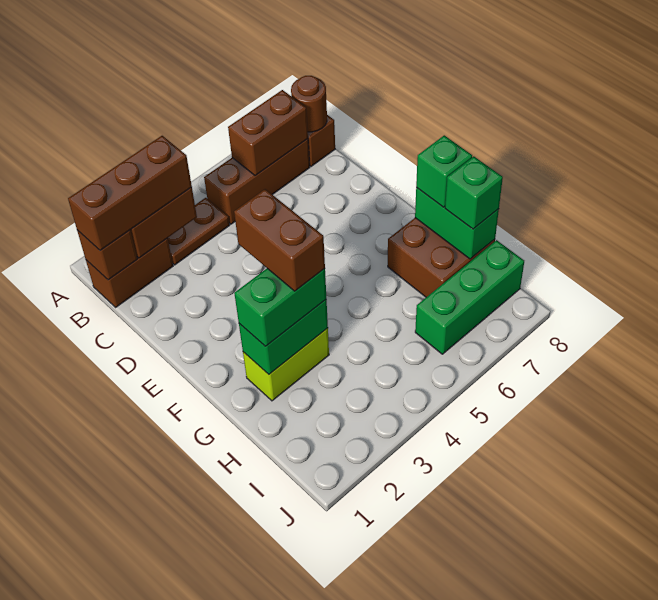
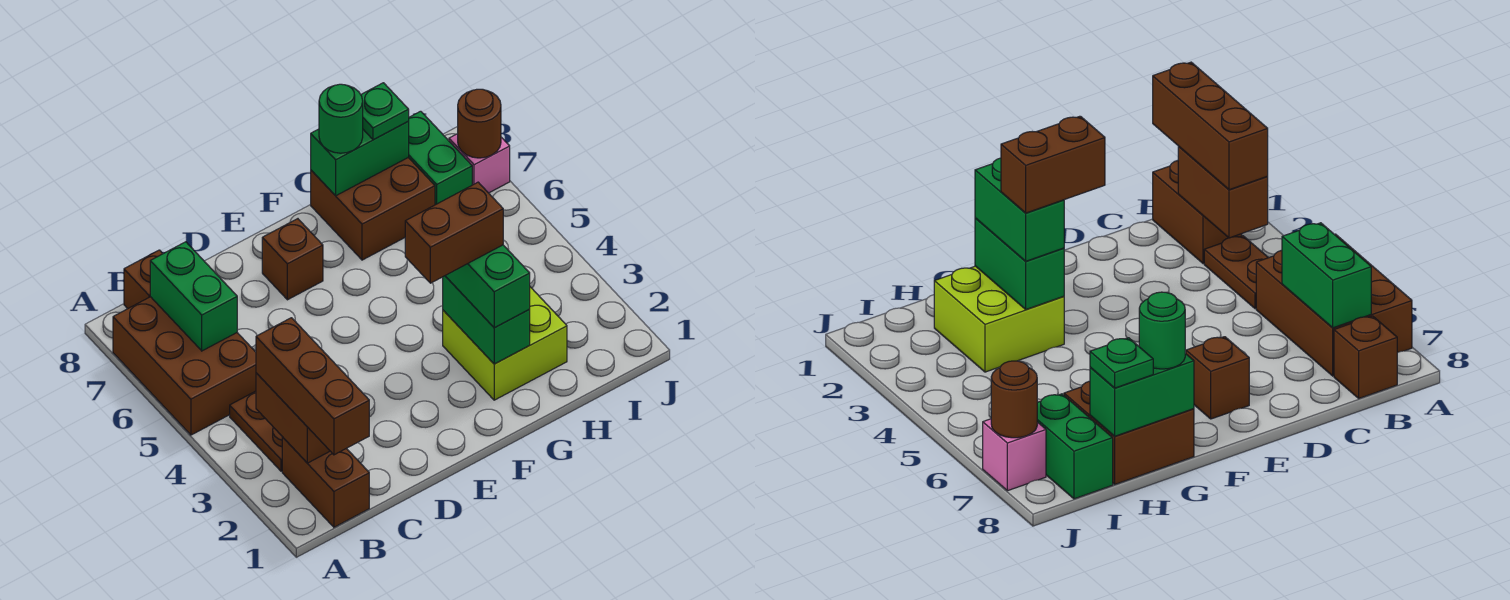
brown brick B1 level 2 -> brown brick E7 level 1
brown brick B5:B7 level 1 -> brown brick A5:B7 level 1
brown brick B6:B7 level 2 -> green brick B6:B7 level 2
brown round brick B8 level 2 -> brown round brick J7 level 2
lime brick G2:G3 level 1 -> lime brick G2:H3 level 1
green brick G8 level 3 -> green round brick G8 level 3
green brick H8 level 3 -> green plate H8 level 3
green brick I6:I8 level 1 -> green brick I7:I8 level 1
none -> pink brick J7 level 1

